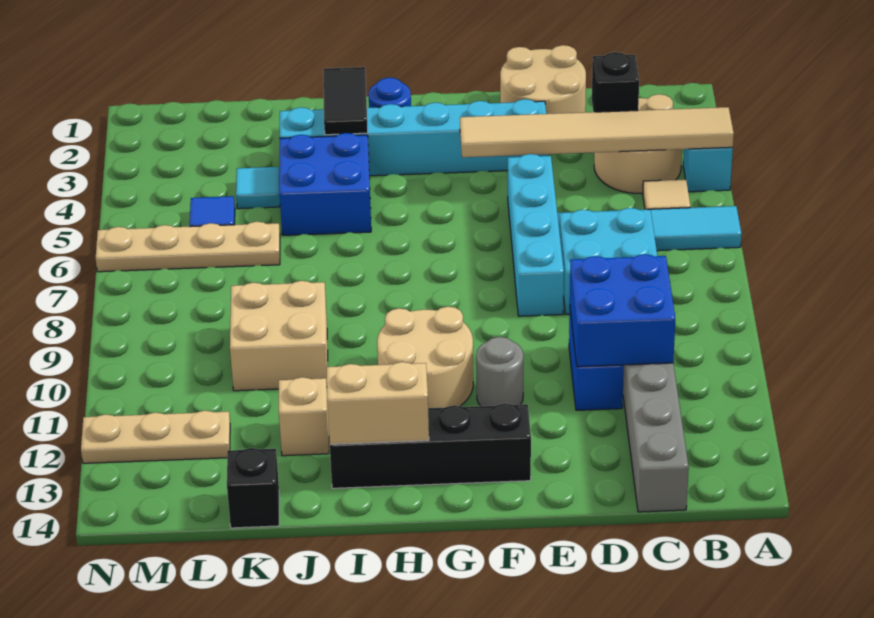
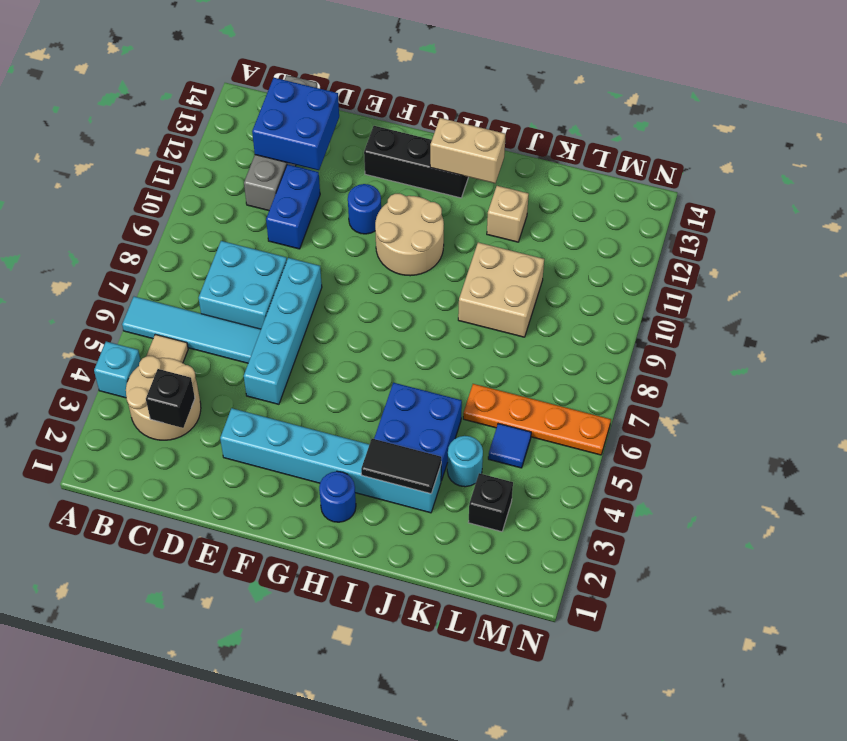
tan tile A4:F4 level 2 -> none
blue brick C10:D11 level 2 -> blue brick C12:D13 level 2
tan round brick D1:E2 level 1 -> none
grey round brick F11 level 1 -> blue round brick F11 level 1
black brick F13:I13 level 1 -> black brick F13:H13 level 1
black tile I2:I3 level 2 -> black tile I3:J3 level 2
cyan tile K4 level 1 -> cyan round brick K4 level 1
tan plate K6:N6 level 1 -> orange plate K6:N6 level 1
black brick K14 level 1 -> black brick L3 level 1
tan plate L12:N12 level 1 -> none

